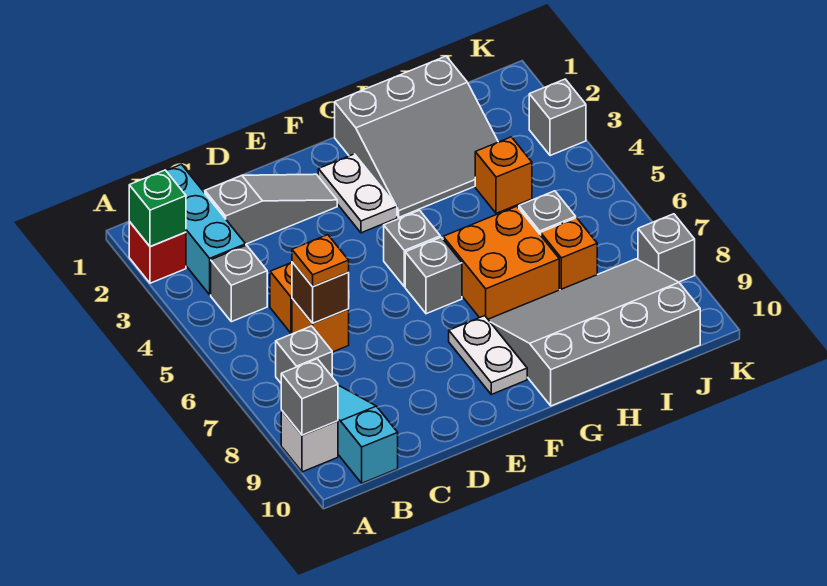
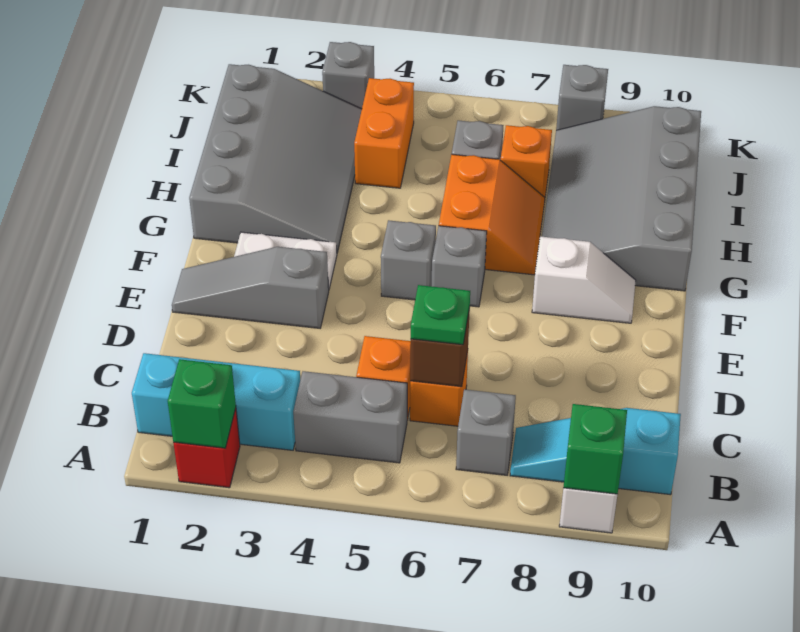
grey brick A9 level 2 -> green brick A9 level 2
grey brick B4 level 1 -> grey brick B4:B5 level 1
grey slope C2:E2 level 1 top C -> grey slope E1:E3 level 1 top 3
orange plate C6 level 3 -> green plate C6 level 3
white plate F8:F9 level 1 -> white slope F8:F9 level 1 top 8
grey slope G1:I3 level 1 top 1 -> grey slope G1:J3 level 1 top 1
orange brick G6:H7 level 1 -> orange slope G6:H7 level 1 top 6
orange brick I4 level 1 -> orange brick I4:J4 level 1

